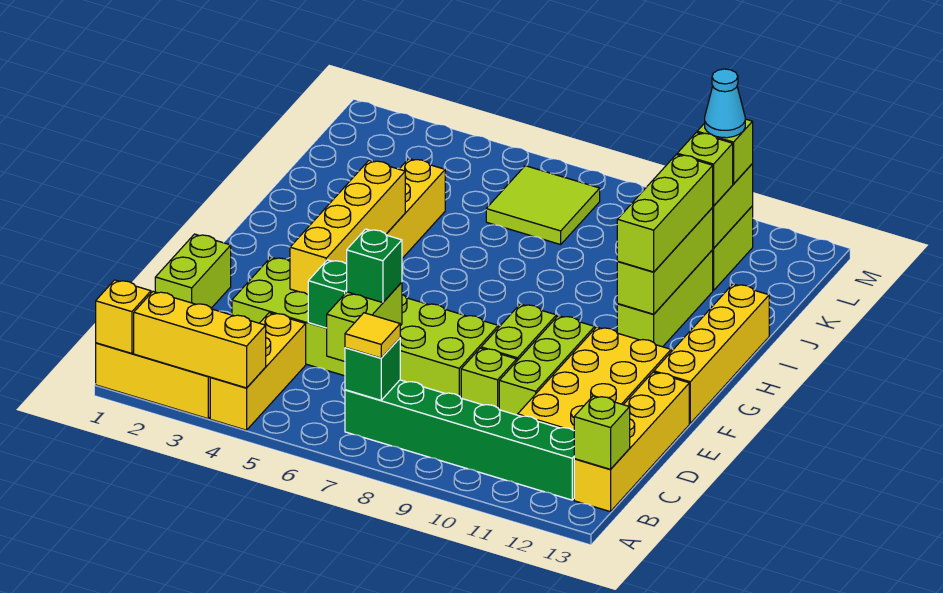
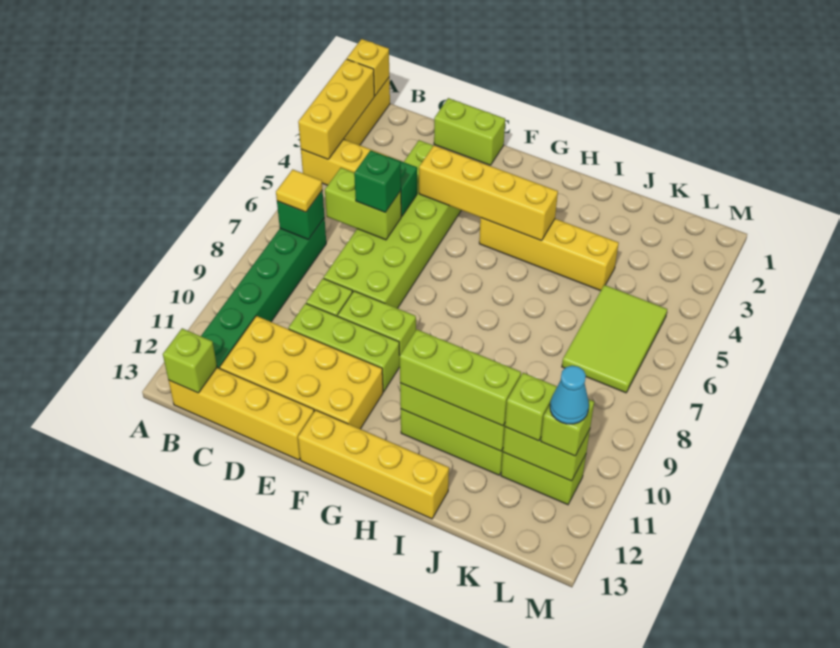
lime tile K6:L7 level 1 -> lime tile K5:L7 level 1

